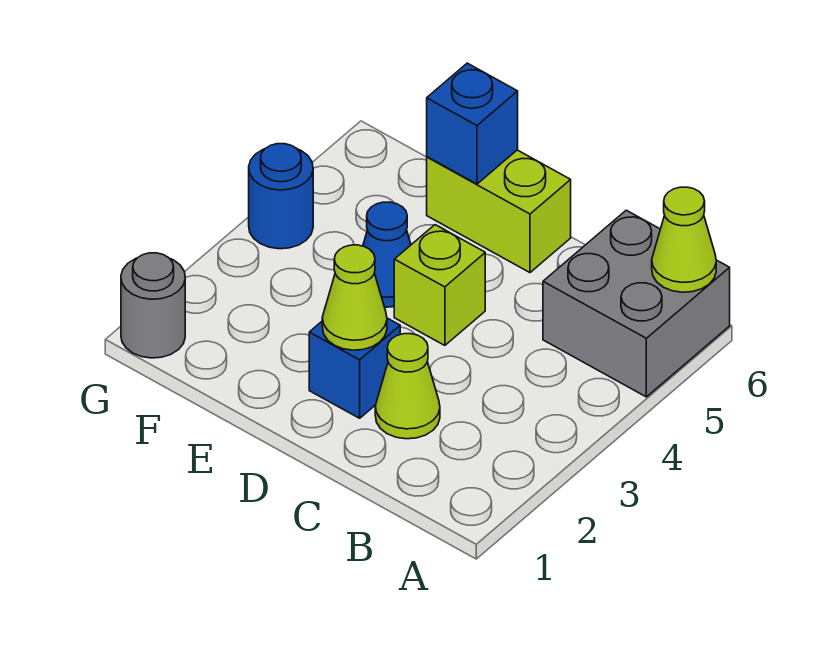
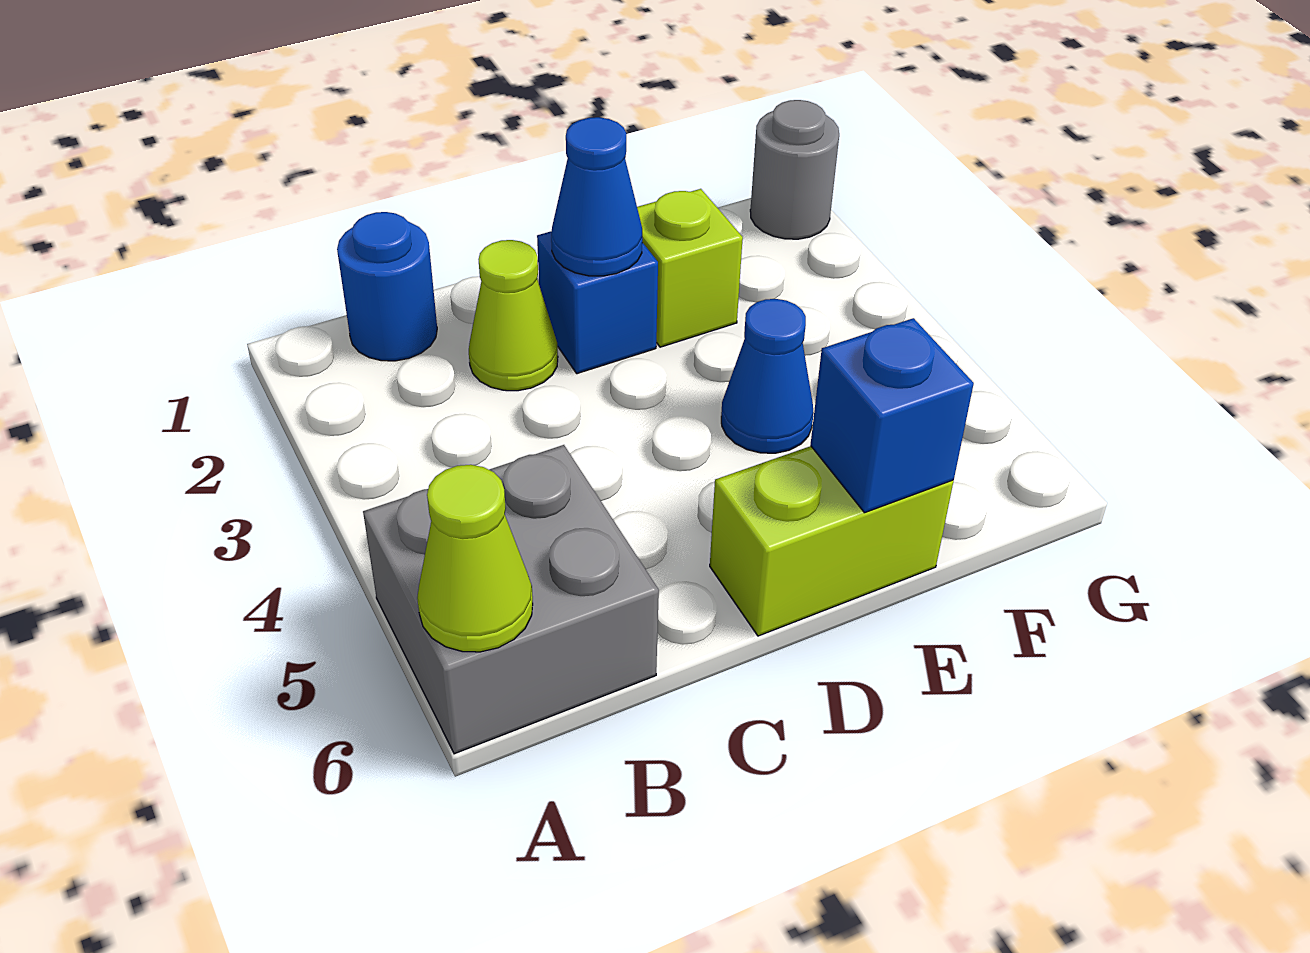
lime cone D2 level 2 -> blue cone D2 level 2
lime brick D4 level 1 -> lime brick E2 level 1
blue round brick G4 level 1 -> blue round brick B1 level 1

